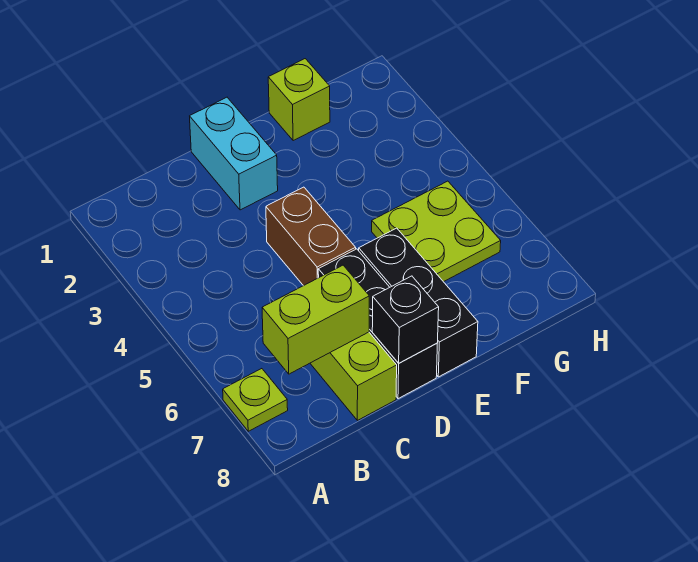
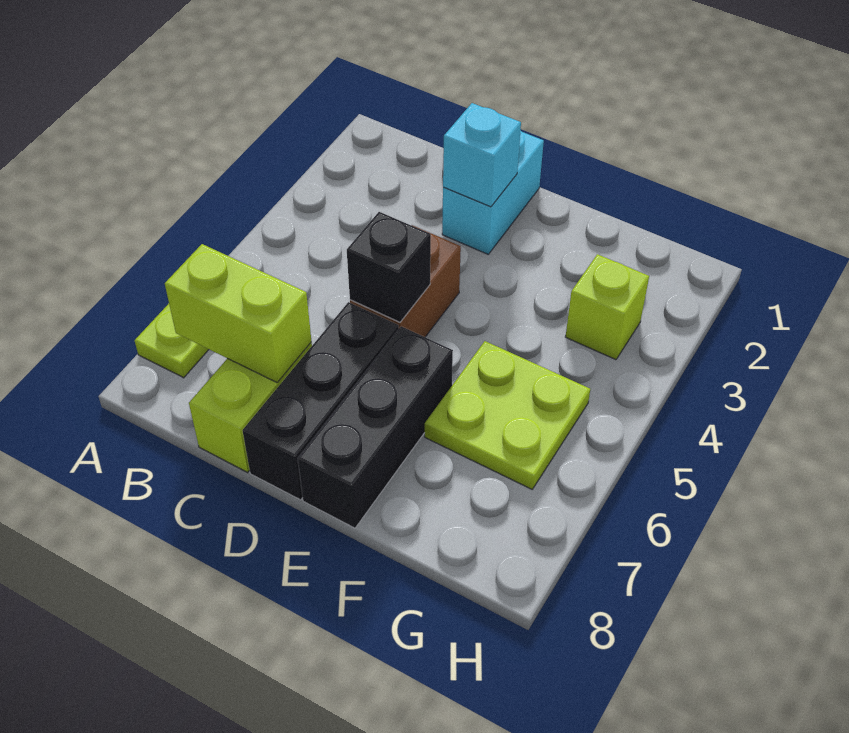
none -> cyan brick D2 level 2
black brick D8 level 2 -> black brick D5 level 2
lime brick F1 level 1 -> lime brick G3 level 1

